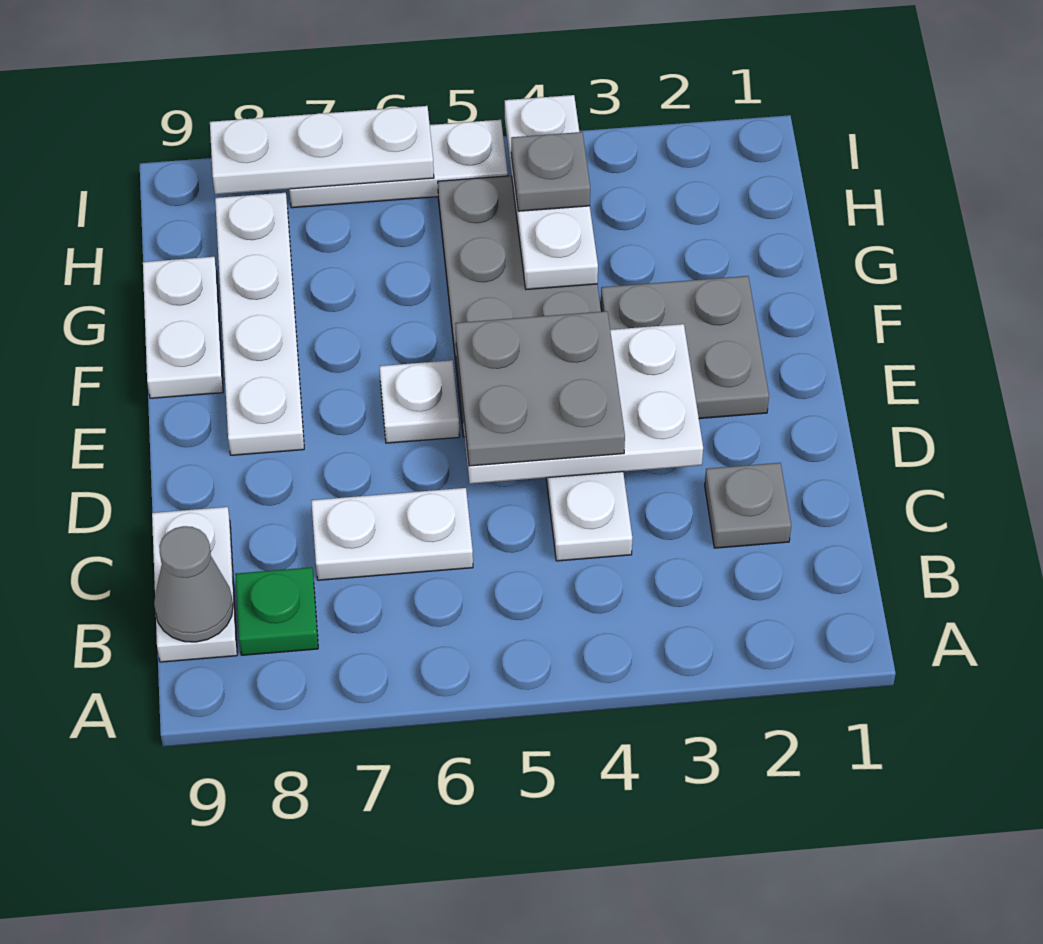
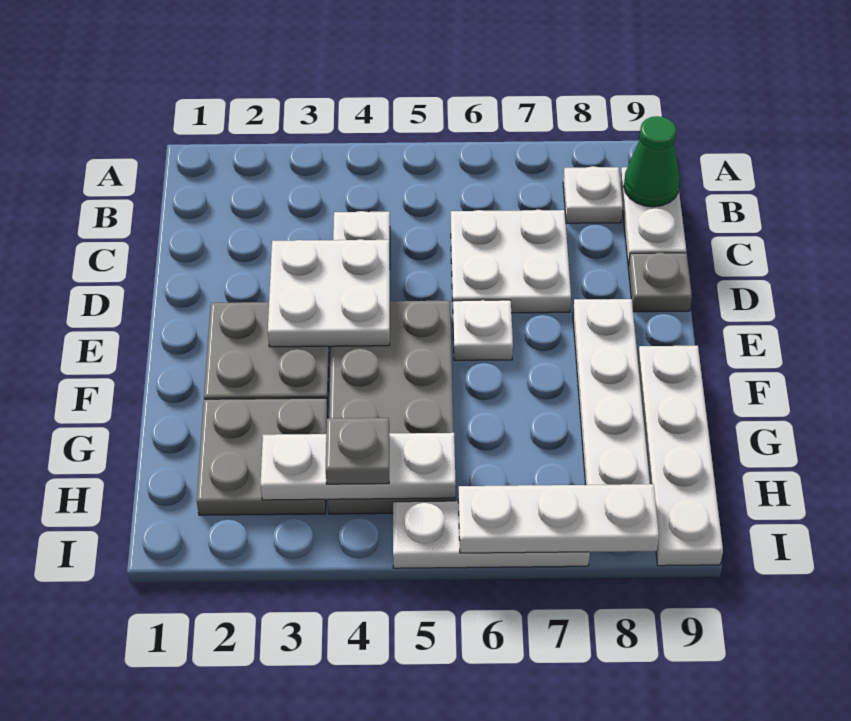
green plate B8 level 1 -> white plate B8 level 1
grey cone B9 level 2 -> green cone B9 level 2
grey plate C2 level 1 -> grey plate D9 level 1
white plate C6:C7 level 1 -> white plate C6:D7 level 1
white plate D3:E5 level 2 -> white plate D3:E4 level 2
grey plate D4:E5 level 3 -> grey plate G2:H3 level 1
white plate F9:G9 level 1 -> white plate F9:I9 level 1
white plate G4:I4 level 2 -> white plate H3:H5 level 2

